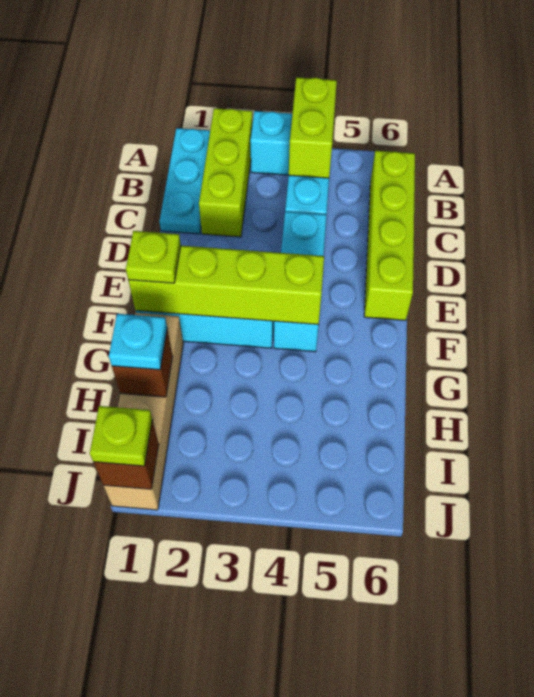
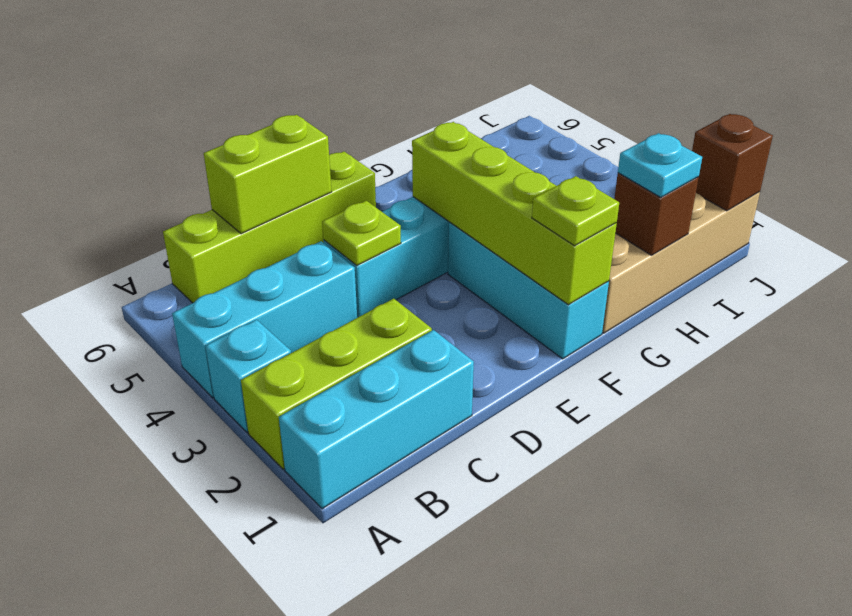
cyan plate A1:C1 level 1 -> cyan brick A1:C1 level 1
lime brick A4:B4 level 2 -> lime brick C6:D6 level 2
lime plate J1 level 3 -> lime plate D4 level 2

